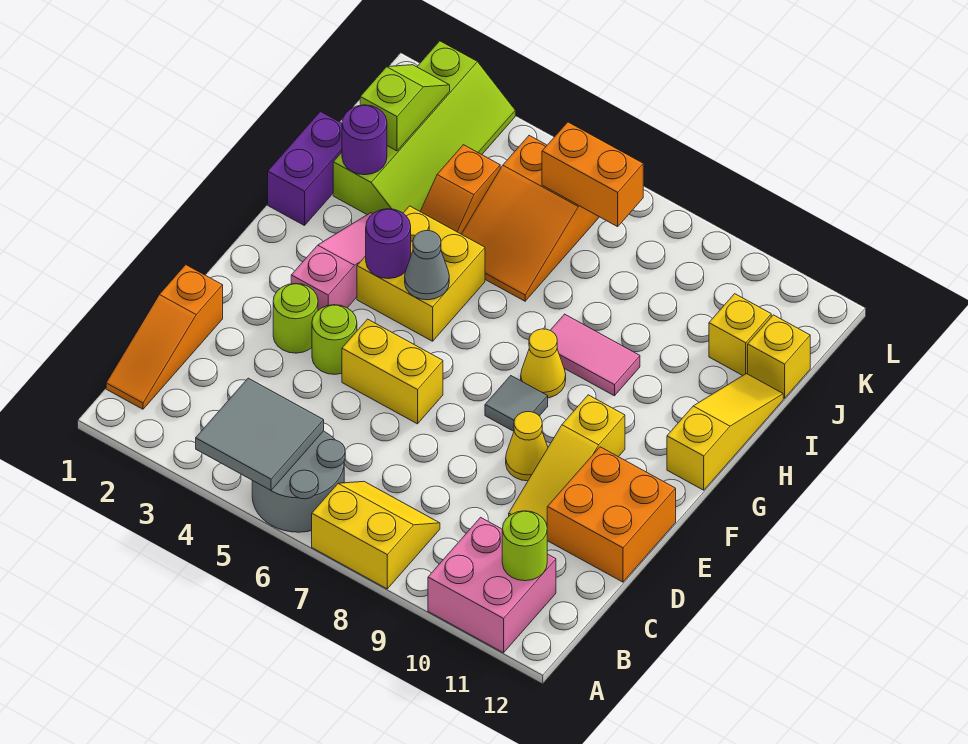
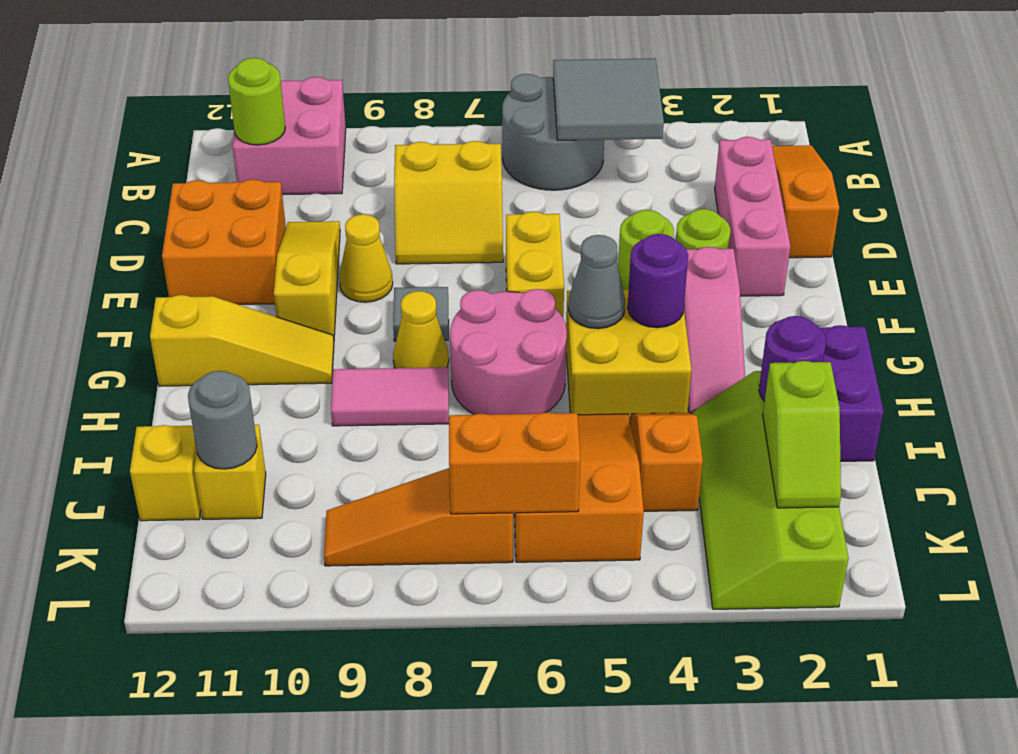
yellow slope A7:B8 level 1 top A -> yellow slope C7:D8 level 1 top C
none -> pink brick C2:E2 level 1
yellow brick E5:E6 level 1 -> yellow brick E6:F6 level 1
none -> pink round brick G6:H7 level 1
yellow slope G12:I12 level 1 top G -> yellow slope G10:G12 level 1 top 12
none -> grey round brick J11 level 2
none -> orange slope K7:K9 level 1 top 7

